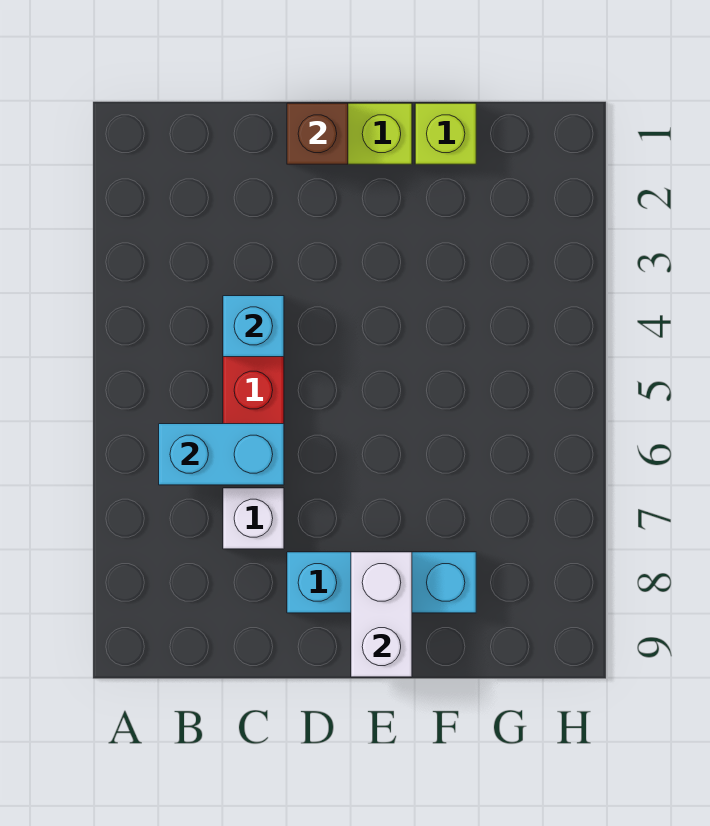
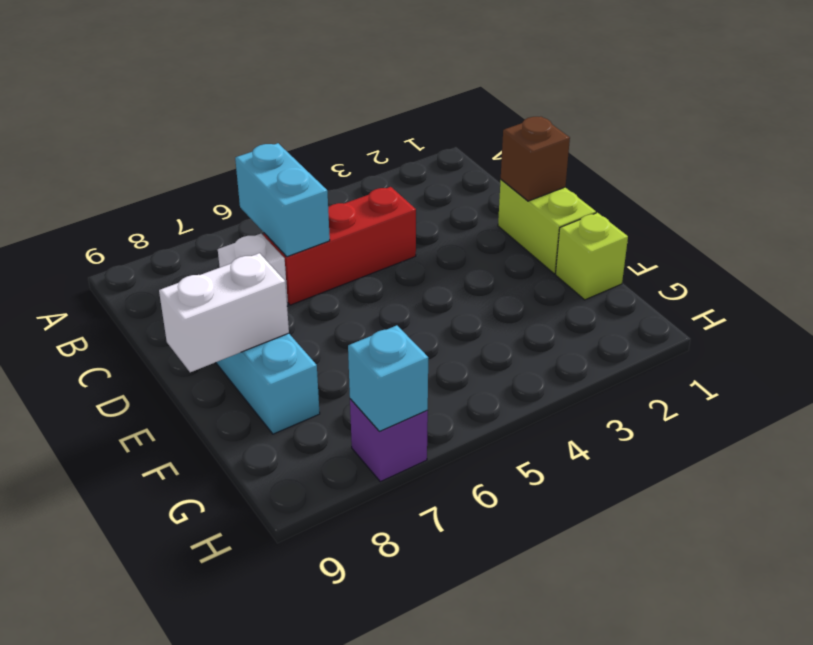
cyan brick C4 level 2 -> cyan brick H7 level 2
none -> purple brick H7 level 1

